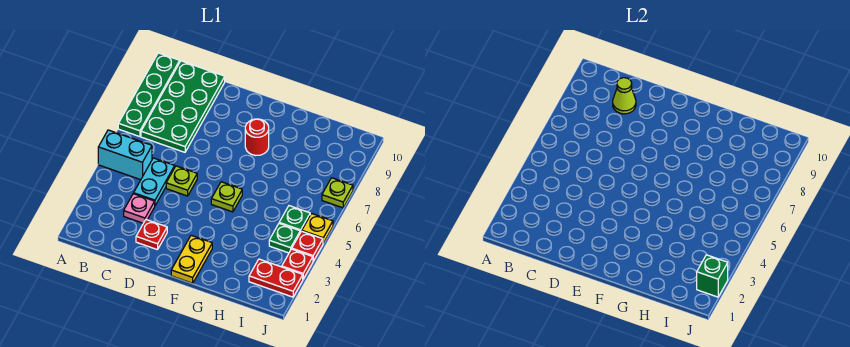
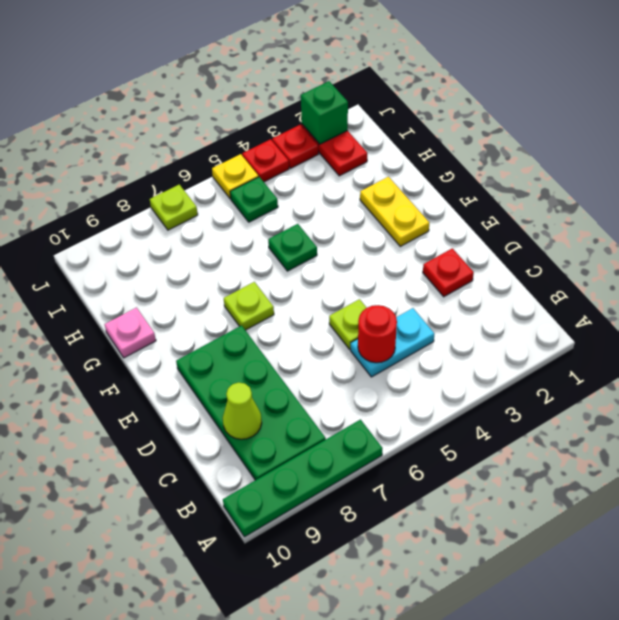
cyan brick A5:B5 level 1 -> none
green plate B7:C10 level 1 -> green plate B8:E9 level 1
pink plate C3 level 1 -> pink plate G10 level 1
yellow plate F1:F2 level 1 -> yellow plate F2:G2 level 1
lime plate F5 level 1 -> lime plate F7 level 1
red round brick F8 level 1 -> red round brick C5 level 2
green plate I4 level 1 -> green plate G5 level 1

